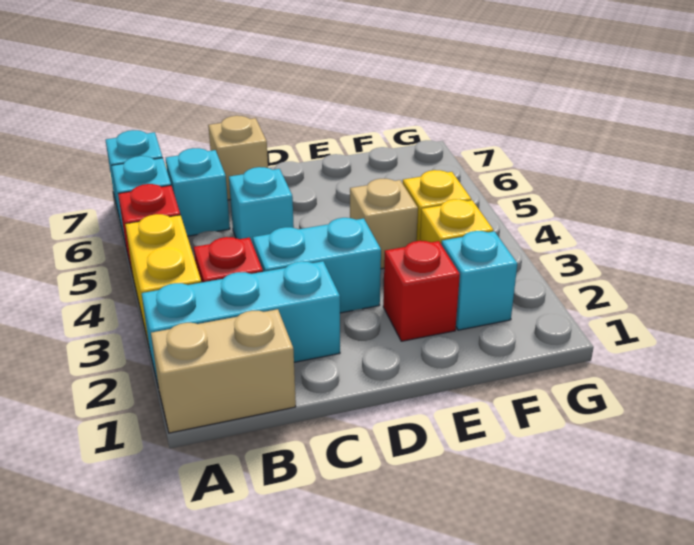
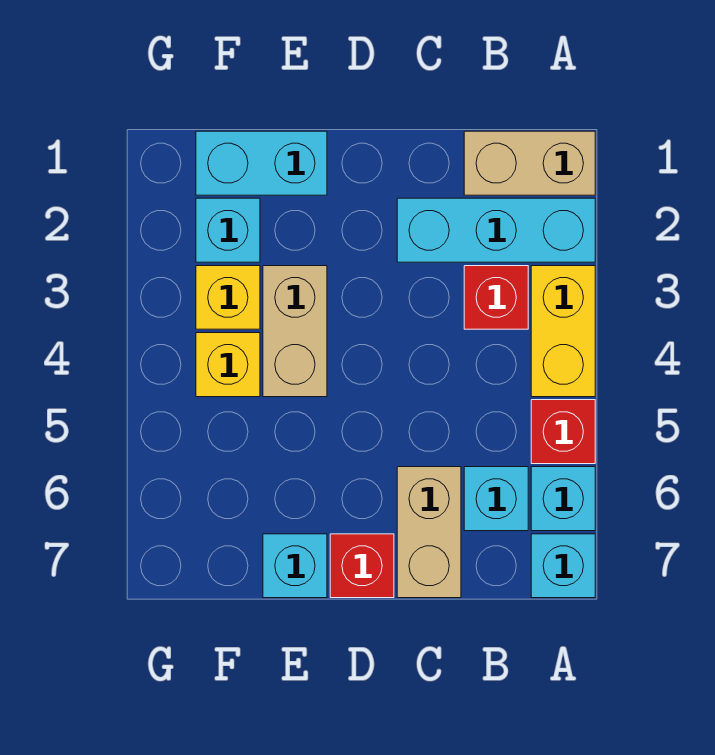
cyan brick C3:D3 level 1 -> cyan brick E1:F1 level 1
cyan brick C5 level 1 -> cyan brick E7 level 1
tan brick C7 level 1 -> tan brick C6:C7 level 1
red brick E2 level 1 -> red brick D7 level 1
tan brick E4 level 1 -> tan brick E3:E4 level 1

